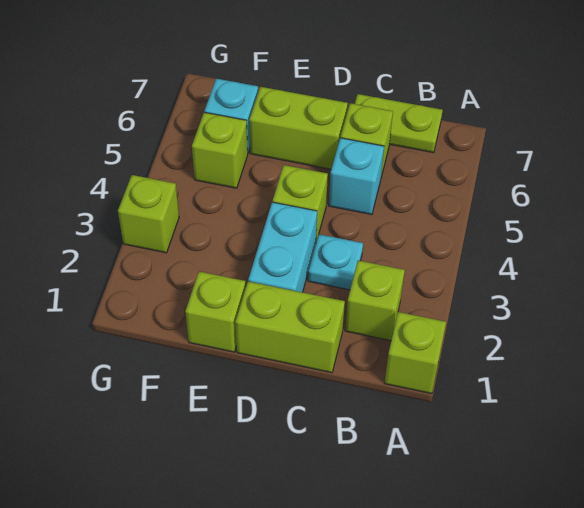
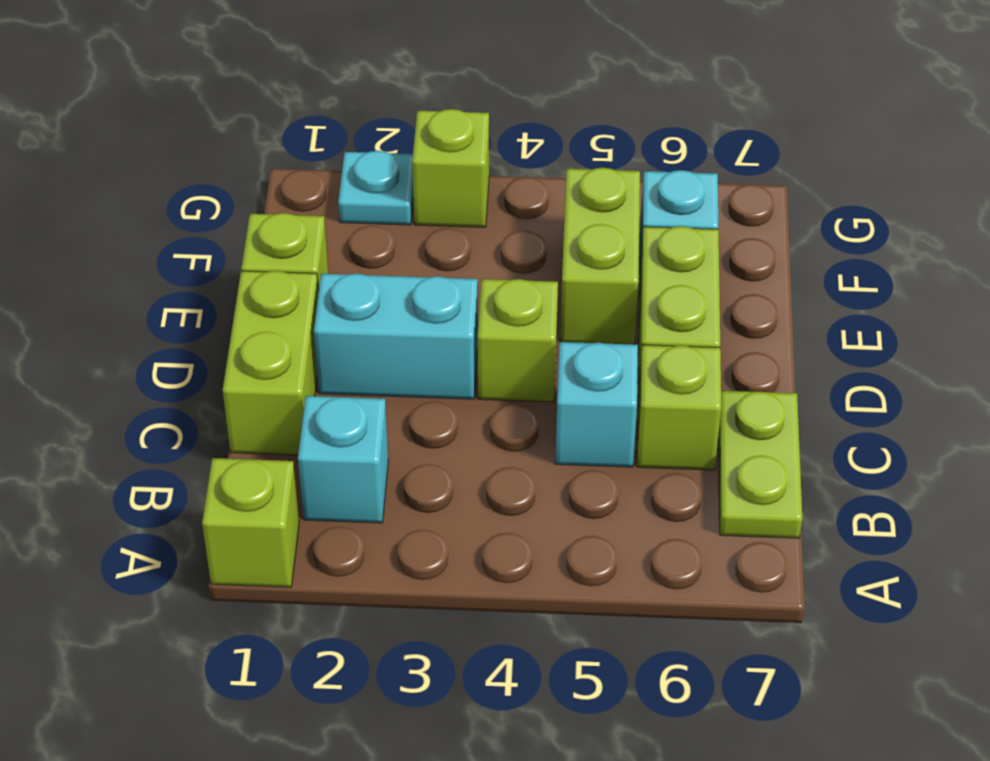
lime brick B2 level 1 -> cyan brick B2 level 1
cyan plate C3 level 1 -> cyan plate G2 level 1
lime brick F5 level 1 -> lime brick E5:F5 level 1

